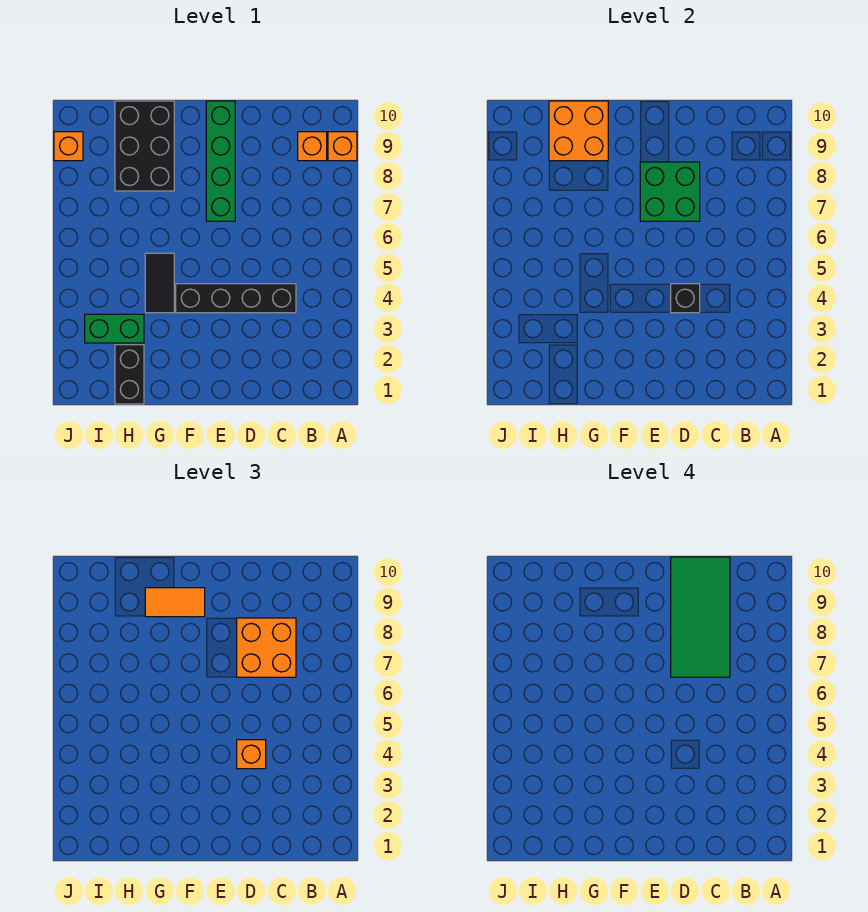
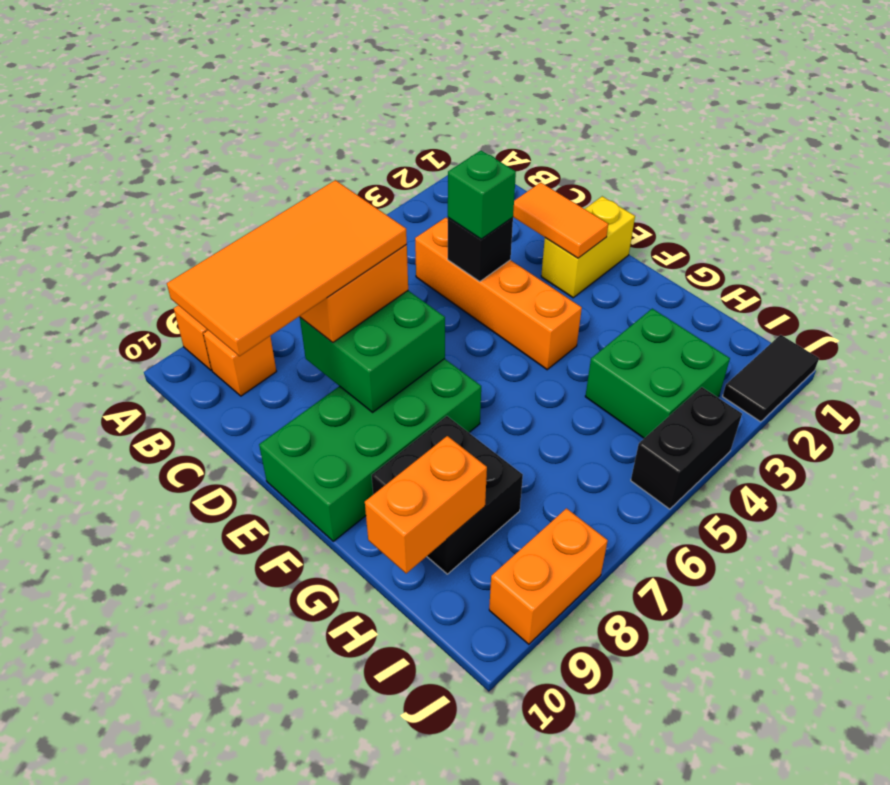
black brick C4:F4 level 1 -> orange brick C4:F4 level 1
green tile C7:D10 level 4 -> orange tile C7:D10 level 4
orange brick D4 level 3 -> green brick D4 level 3
none -> yellow brick E1:E2 level 1
green brick E7:E10 level 1 -> green brick E7:F10 level 1
orange tile F9:G9 level 3 -> orange tile D2:E2 level 2
black tile G4:G5 level 1 -> black tile J1:J2 level 1
black brick G8:H10 level 1 -> black brick G8:H9 level 1
orange brick G9:H10 level 2 -> orange brick H9:H10 level 2
black brick H1:H2 level 1 -> black brick J4:J5 level 1
green brick H3:I3 level 1 -> green brick H3:I4 level 1
orange brick J9 level 1 -> orange brick J8:J9 level 1

